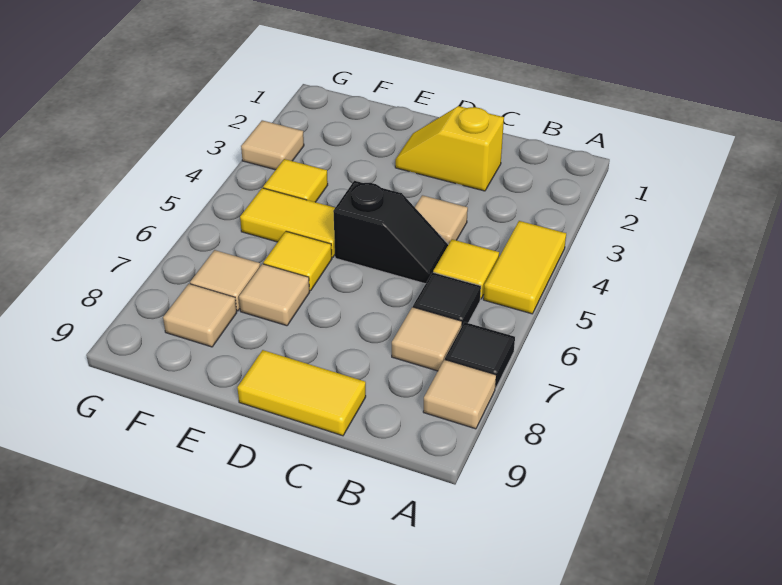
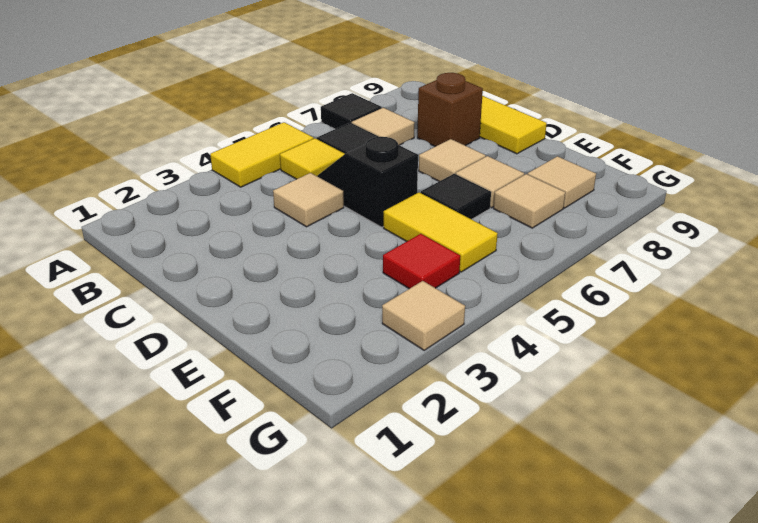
tan tile A8 level 1 -> tan tile D7 level 1
yellow slope C2:D2 level 1 top C -> none
none -> brown brick C8 level 1
yellow tile E6 level 1 -> black tile E6 level 1
yellow tile F4 level 1 -> red tile F4 level 1

